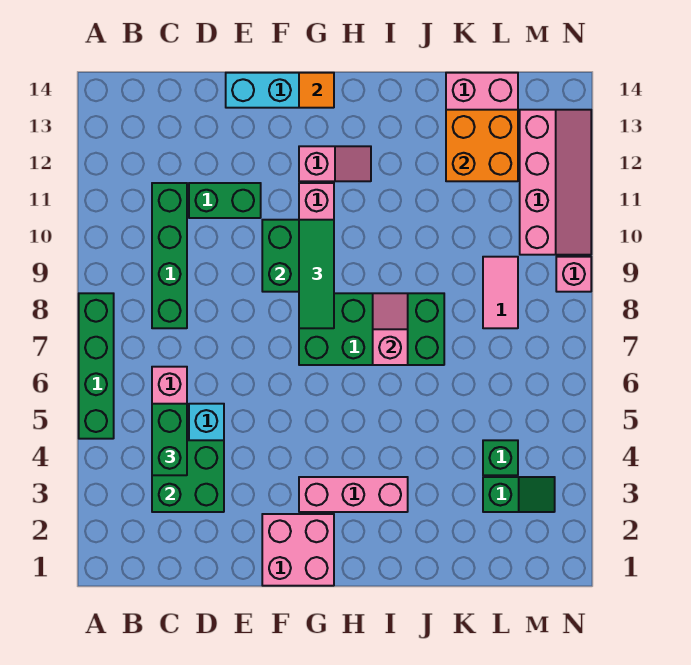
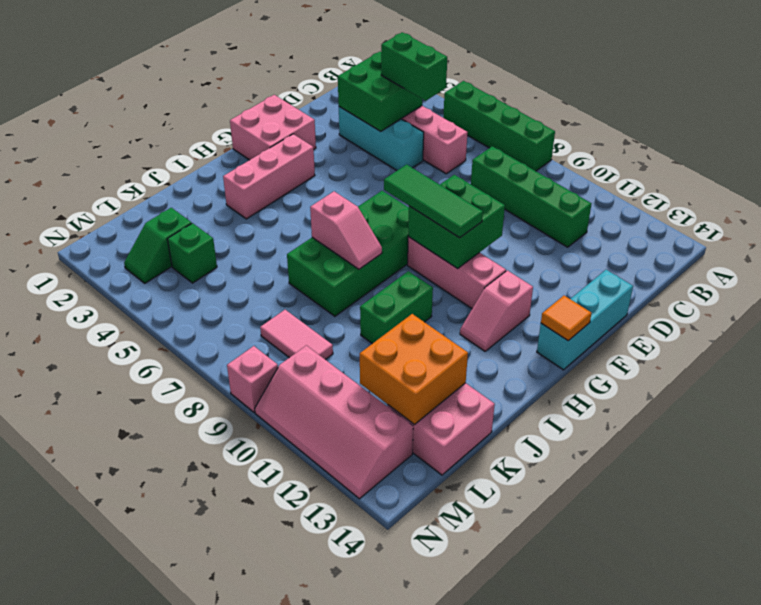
green brick D11:E11 level 1 -> green brick I10:J10 level 1

